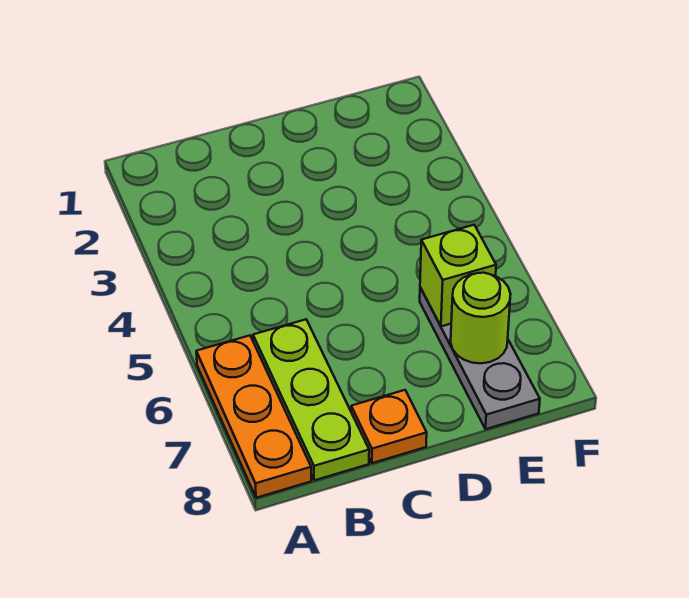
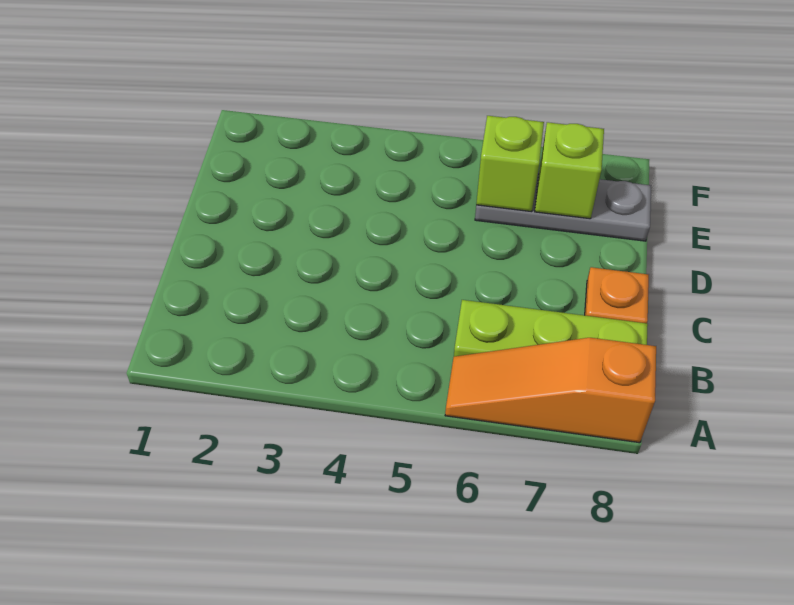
orange plate A6:A8 level 1 -> orange slope A6:A8 level 1 top 8
lime round brick E7 level 2 -> lime brick E7 level 2

